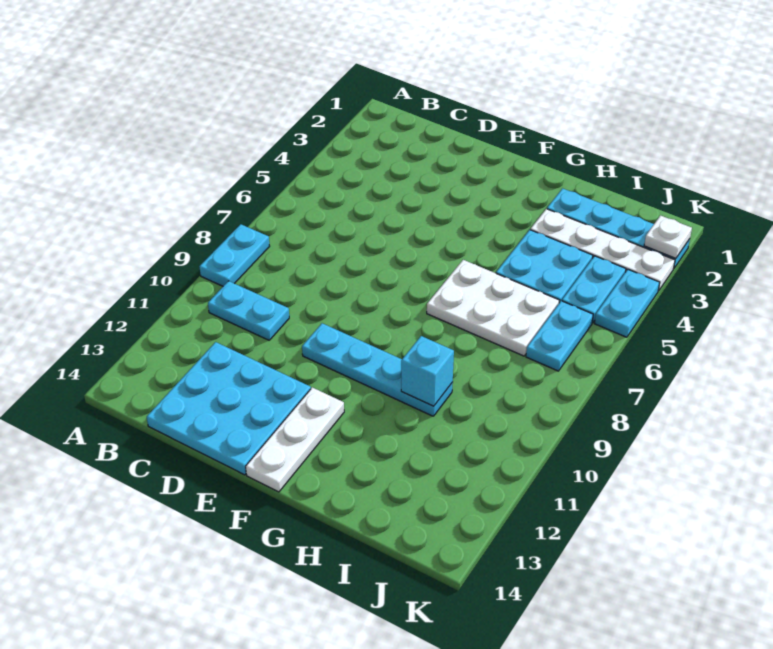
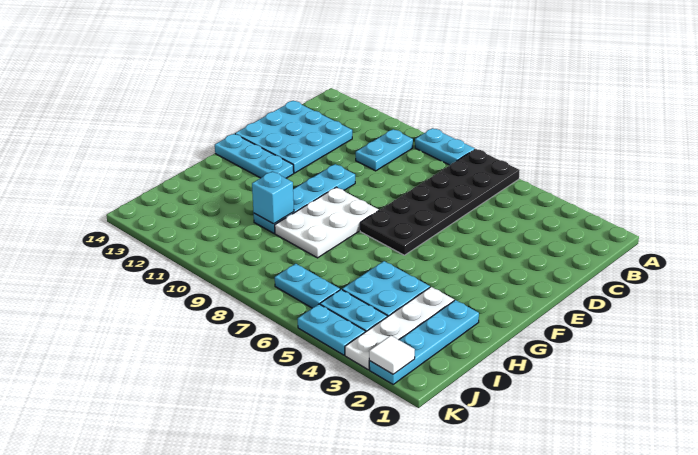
none -> black plate A6:F7 level 1
white plate F12:F14 level 1 -> cyan plate F12:F14 level 1
white plate G6:I7 level 1 -> white plate F8:H9 level 1
white plate K2 level 2 -> white tile K2 level 2

